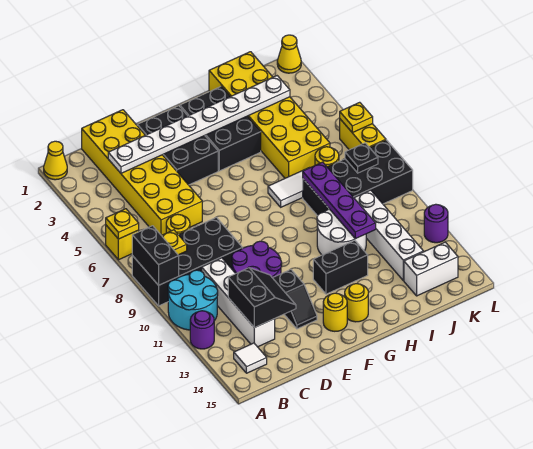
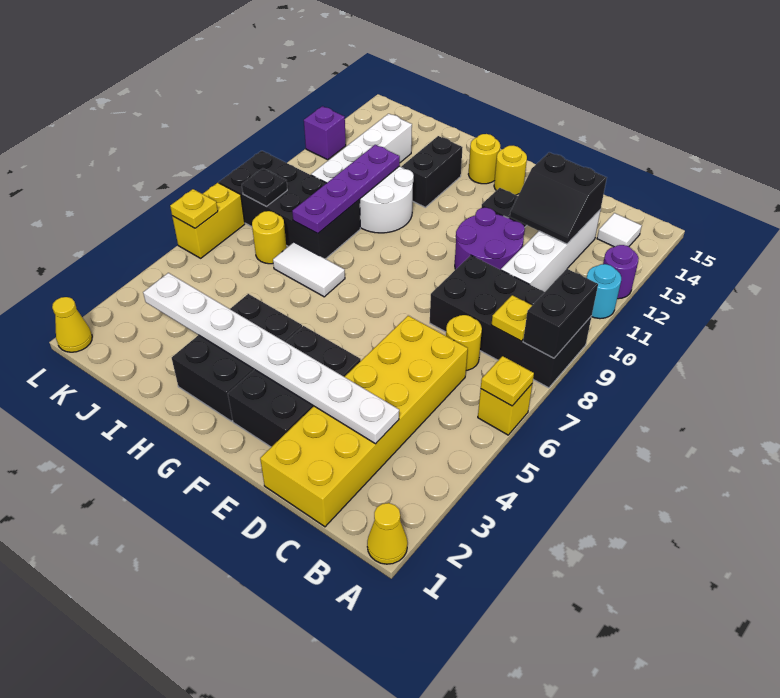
cyan round brick A10:B11 level 1 -> cyan round brick A11 level 1
black slope C12:D13 level 2 top C -> black slope C12:D13 level 2 top 13
black brick G12:H12 level 1 -> black brick H12:H13 level 1
yellow brick I1:J6 level 1 -> none
white brick J14:K14 level 1 -> none
purple round brick L12 level 1 -> purple brick L12 level 1

